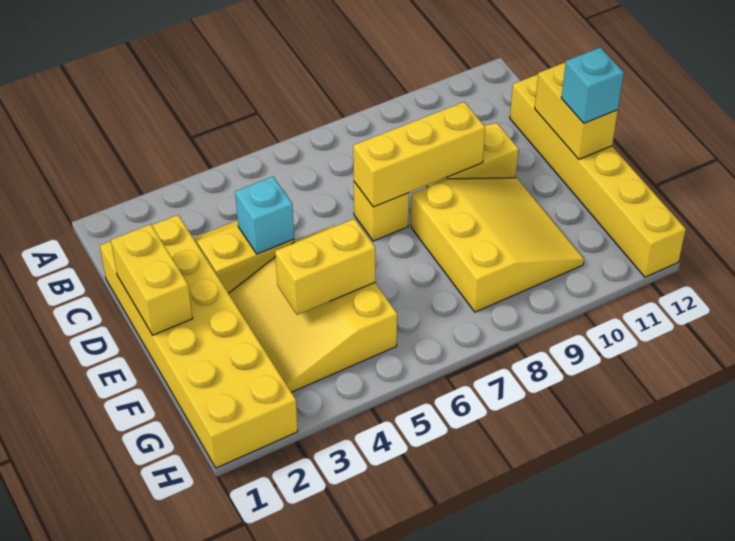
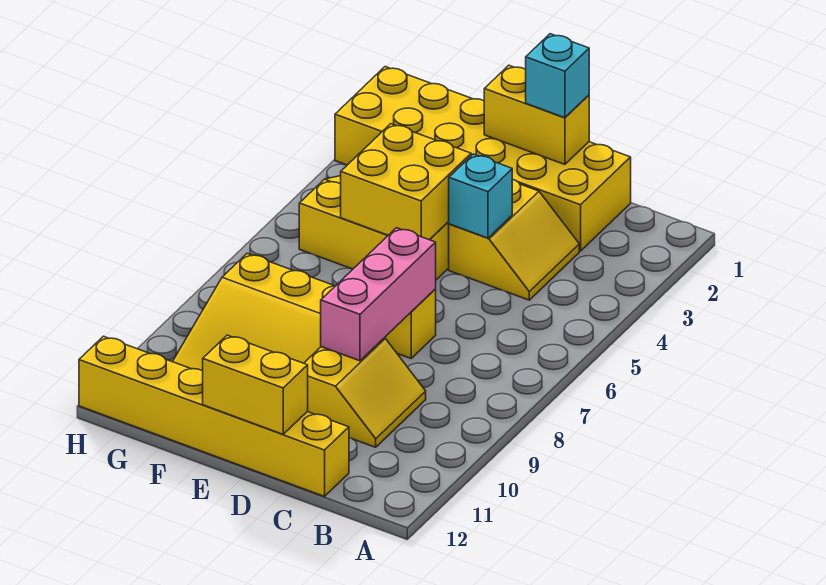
yellow brick D7:D9 level 2 -> pink brick D7:D9 level 2
cyan brick E12 level 3 -> cyan brick D1 level 3
yellow brick F4:F5 level 2 -> yellow brick E4:F5 level 2

